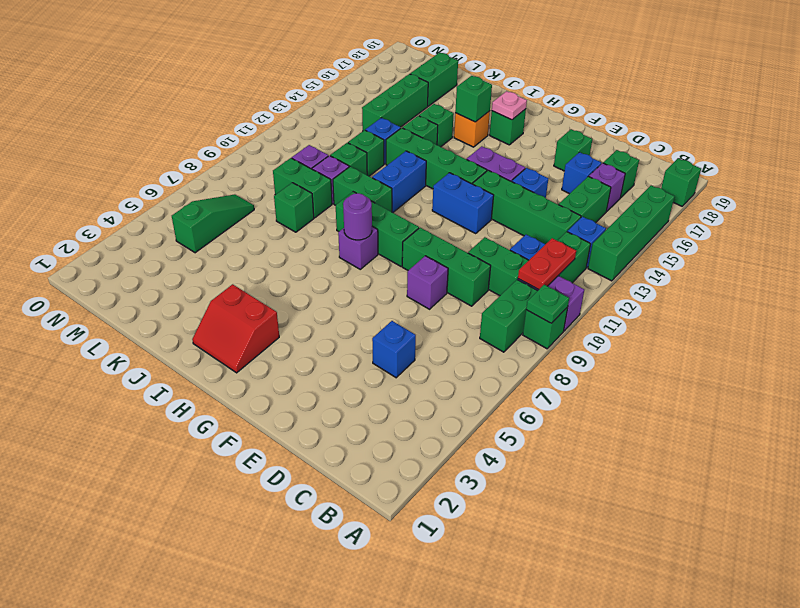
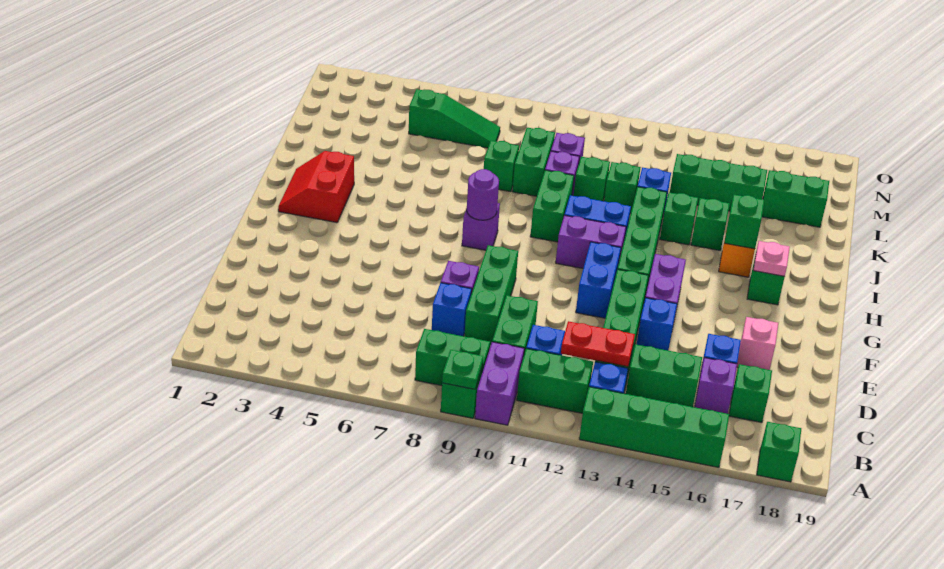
red plate B10:B11 level 2 -> red plate C12:C13 level 2
blue brick D5 level 1 -> blue brick D8 level 1
green brick E17 level 1 -> pink brick E17 level 1
green brick G9:I9 level 1 -> none
none -> purple brick H11:H12 level 1

